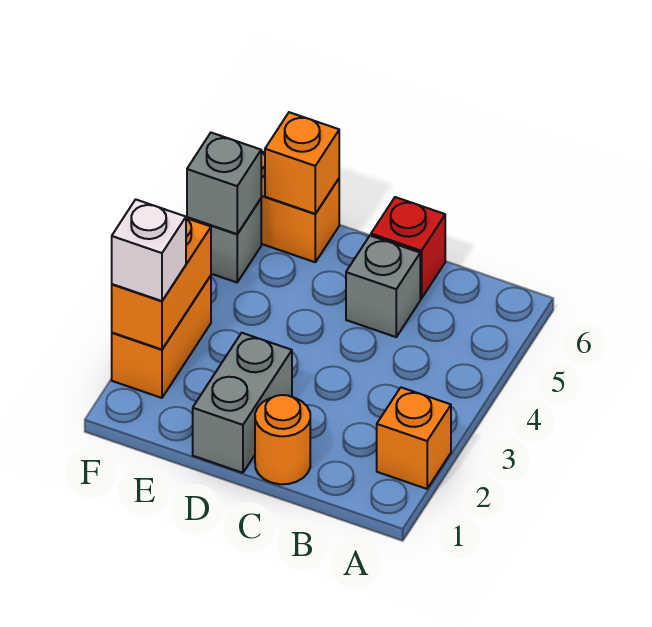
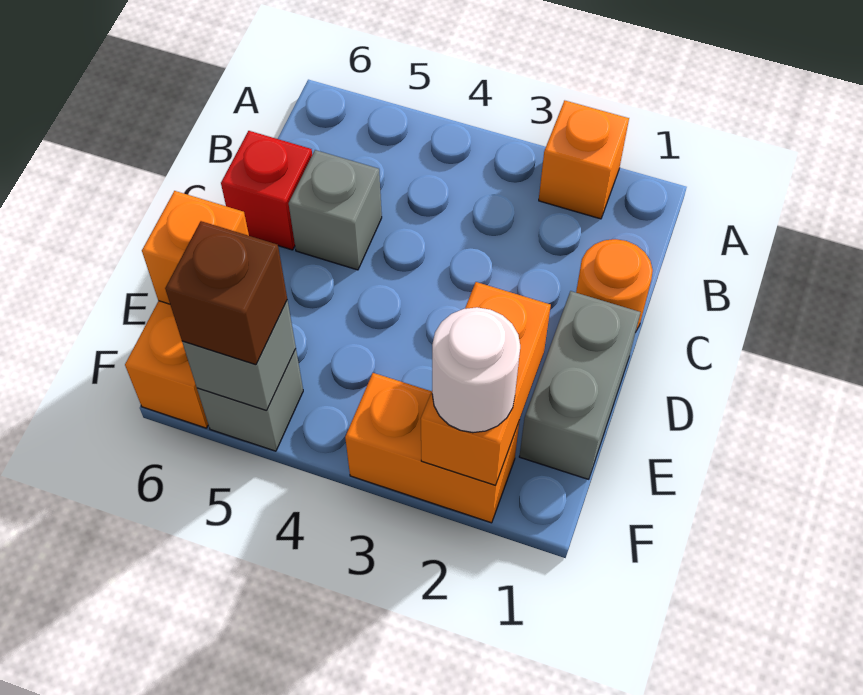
grey brick D1:D2 level 1 -> grey brick D1:E1 level 1
orange brick F2:F3 level 2 -> orange brick E2:F2 level 2
white brick F2 level 3 -> white round brick F2 level 3
none -> brown brick F5 level 3

